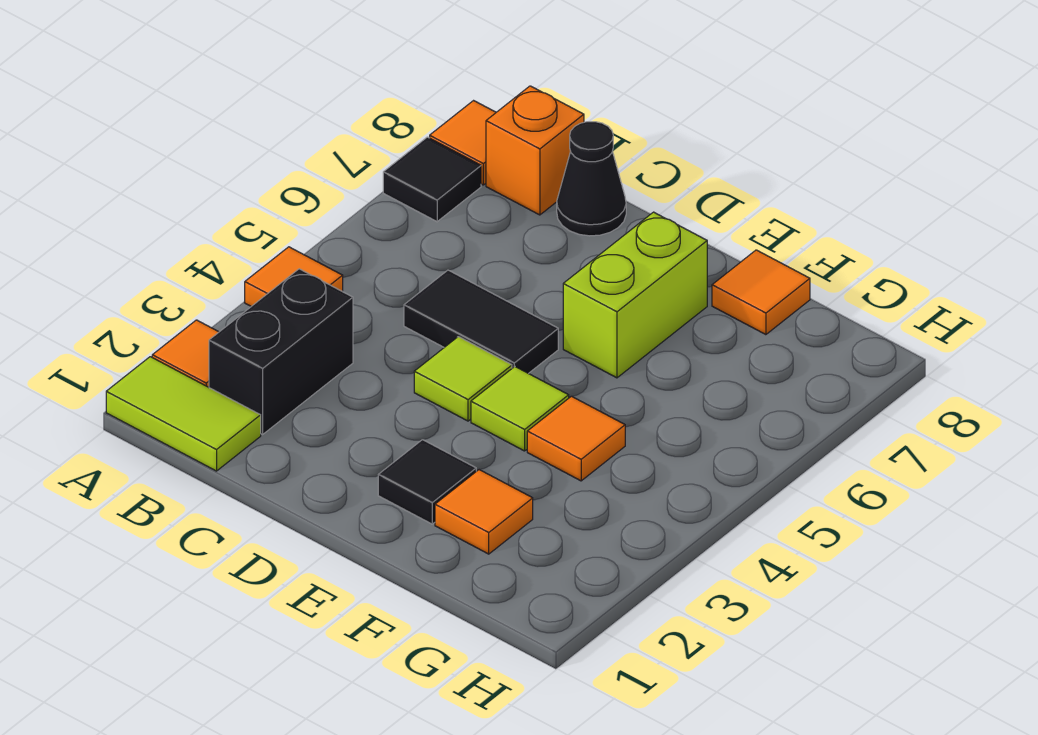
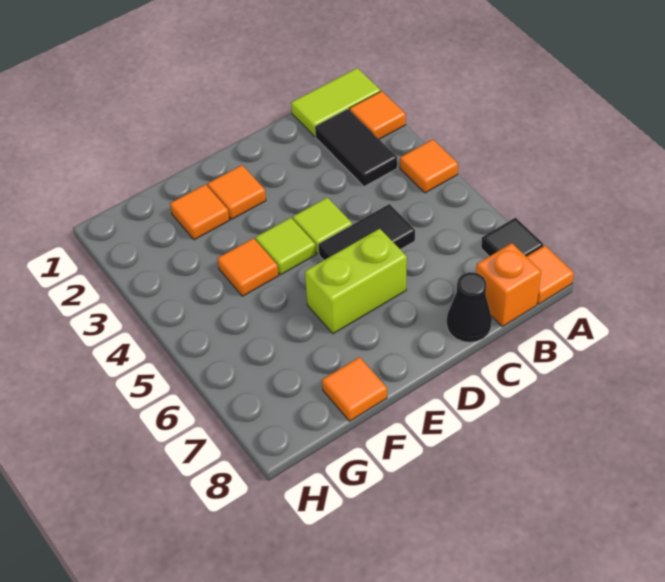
black brick B2:B3 level 1 -> black tile B2:B3 level 1
black tile E2 level 1 -> orange tile E2 level 1
lime brick E6:E7 level 1 -> lime brick D6:E6 level 1

